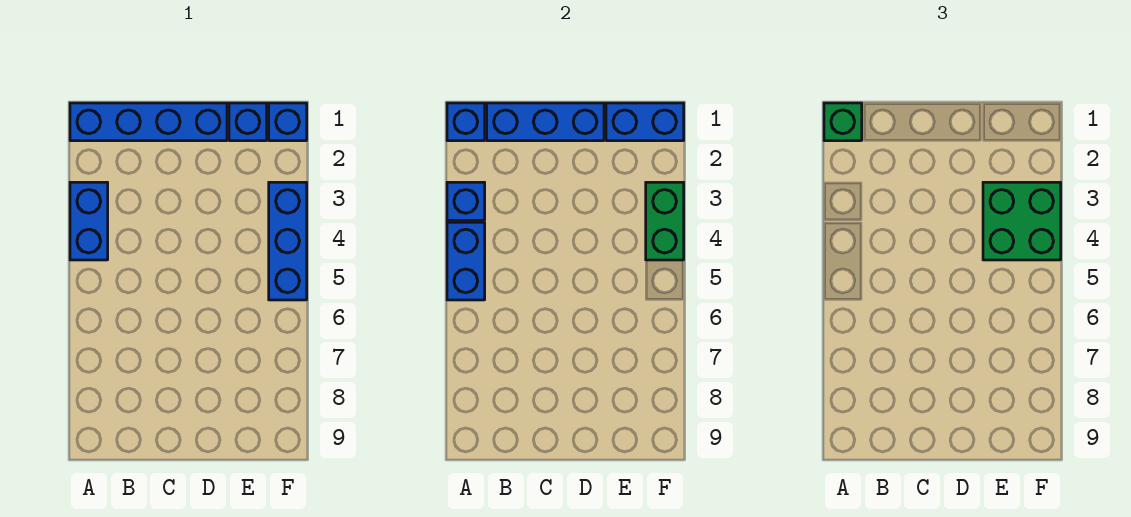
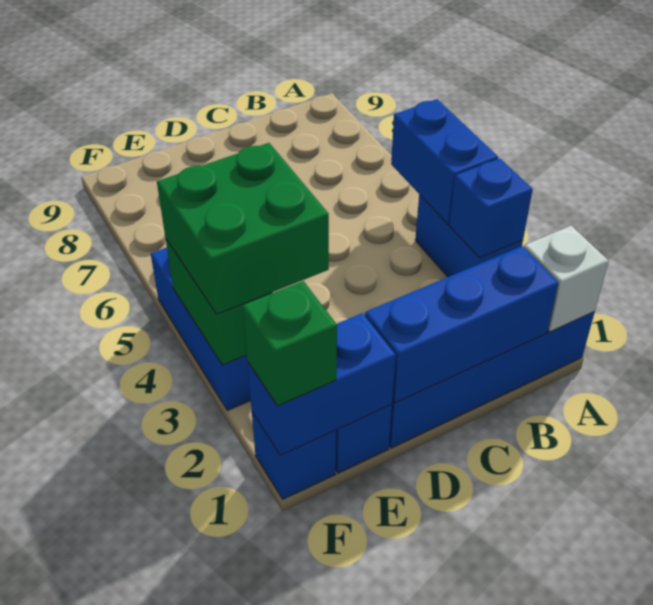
blue brick A1 level 2 -> white brick A1 level 2
green brick A1 level 3 -> green brick F1 level 3

